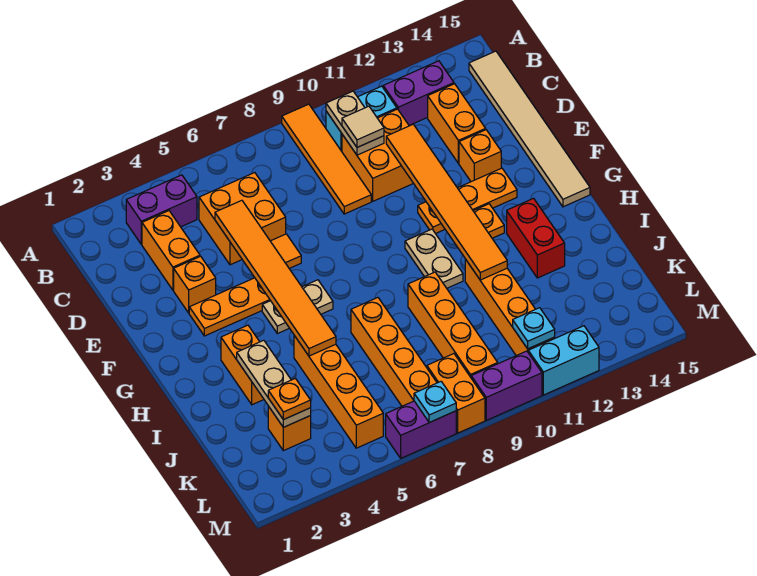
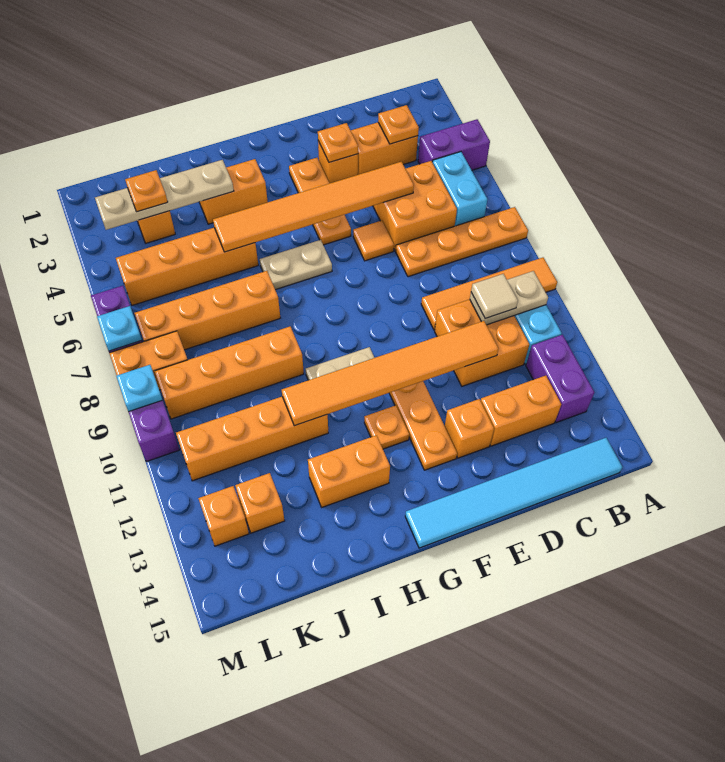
none -> orange plate A7:D7 level 1
purple brick B3:B4 level 1 -> purple brick A4:B4 level 1
tan tile B15:G15 level 1 -> cyan tile B15:G15 level 1
none -> orange plate C3 level 2
none -> orange plate E3 level 2
tan plate G5:G6 level 1 -> tan plate G6:H6 level 1
red brick H13:I13 level 1 -> orange brick H13:I13 level 1
tan plate I3:K3 level 2 -> tan plate I3:L3 level 2
none -> orange brick K13 level 1
cyan plate L11 level 2 -> cyan plate M9 level 2
none -> orange brick L13 level 1
cyan brick M11:M12 level 1 -> cyan brick B5:B6 level 1

